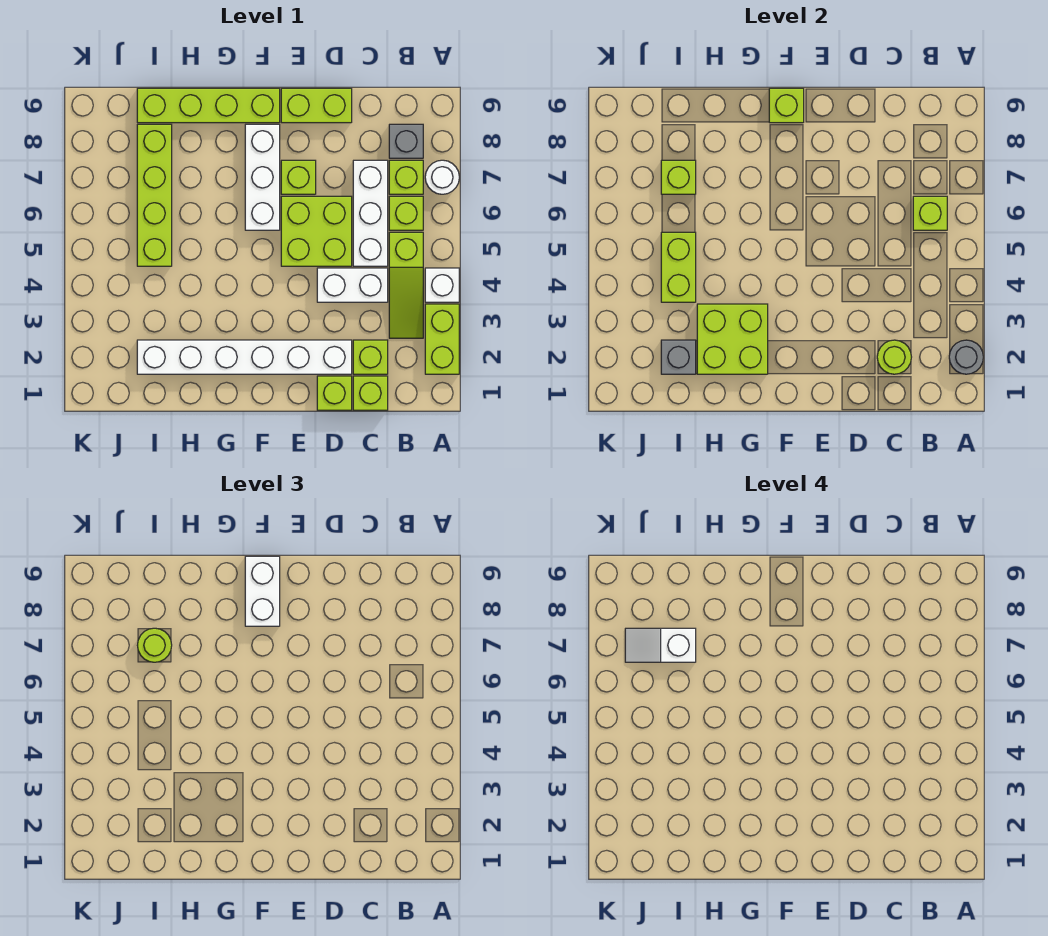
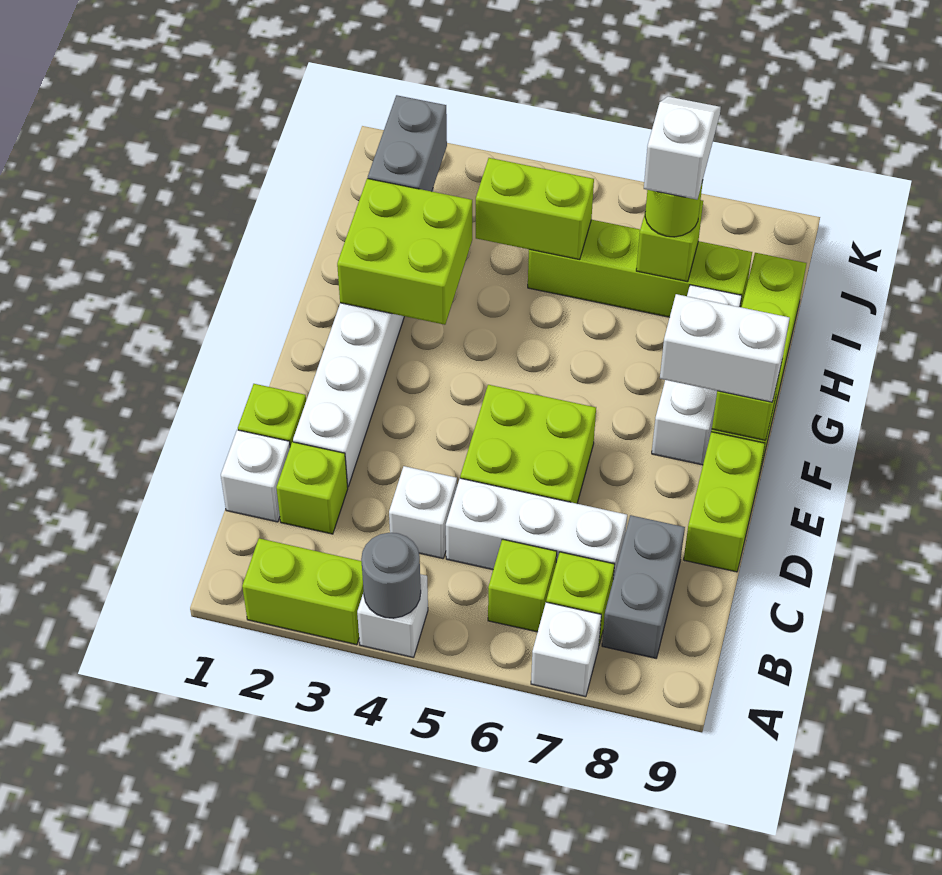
grey round brick A2 level 2 -> grey round brick A4 level 2
white round brick A7 level 1 -> white brick A7 level 1
lime slope B3:B5 level 1 top 5 -> none
lime brick B6 level 2 -> none
grey brick B8 level 1 -> grey brick B8:C8 level 1
lime brick C1 level 1 -> white brick C1 level 1
lime round brick C2 level 2 -> none
white brick C4:D4 level 1 -> white brick C4 level 1
lime brick E7 level 1 -> none
white brick F6:F8 level 1 -> white brick F8:H8 level 1
grey brick I2 level 2 -> grey brick I2:J2 level 2

